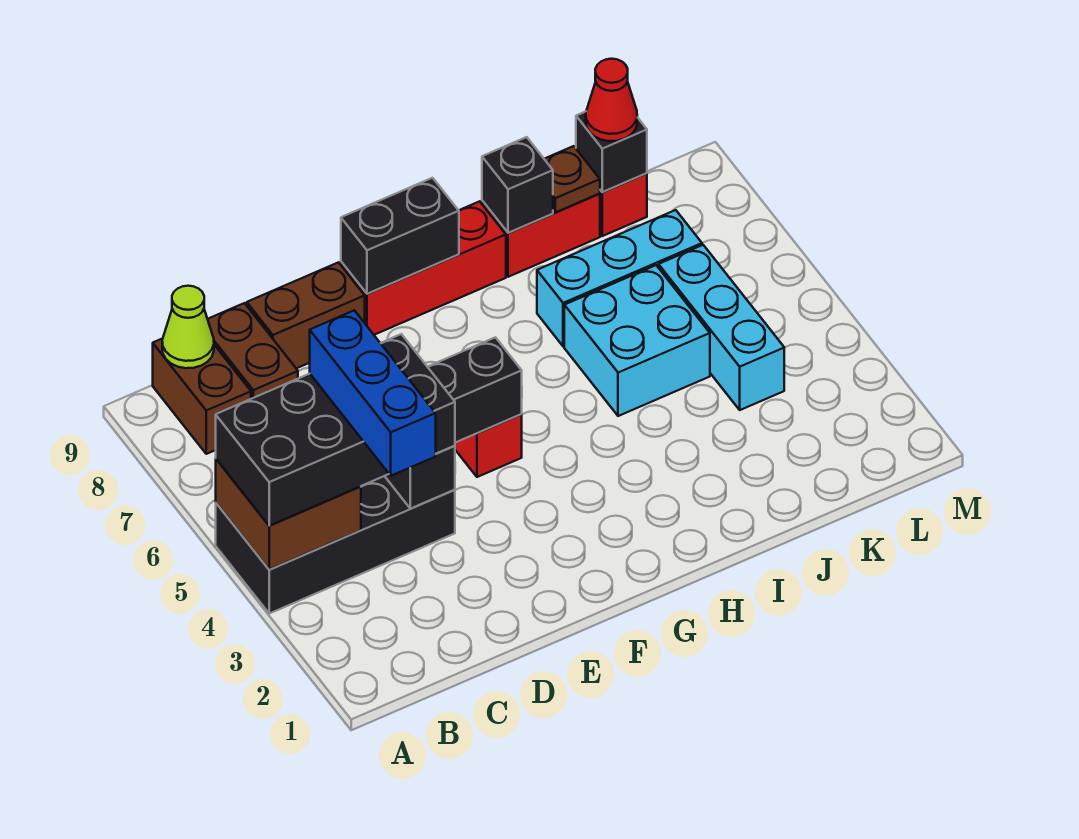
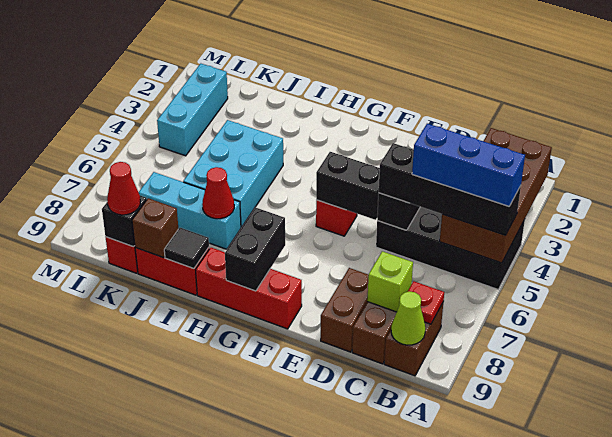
brown brick A4:B5 level 2 -> brown brick A2:B5 level 2
black brick A4:D5 level 3 -> black brick A5:D5 level 3
none -> red plate B8 level 2
blue brick C3:C5 level 4 -> blue brick A5:C5 level 4
none -> lime brick C8 level 2
brown brick D9:E9 level 1 -> brown brick D8:D9 level 1
black brick F9:G9 level 2 -> black brick G8:G9 level 2
cyan brick I5:J6 level 1 -> cyan brick I4:J6 level 1
none -> red cone I7 level 2
black brick I9 level 2 -> black tile I9 level 2
brown plate J9 level 2 -> brown brick J9 level 2
cyan brick K4:K6 level 1 -> cyan brick L2:L4 level 1

